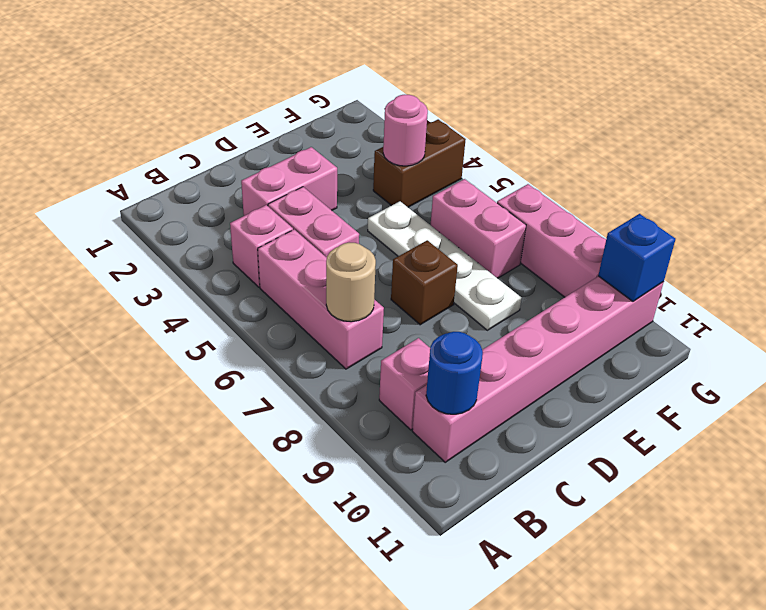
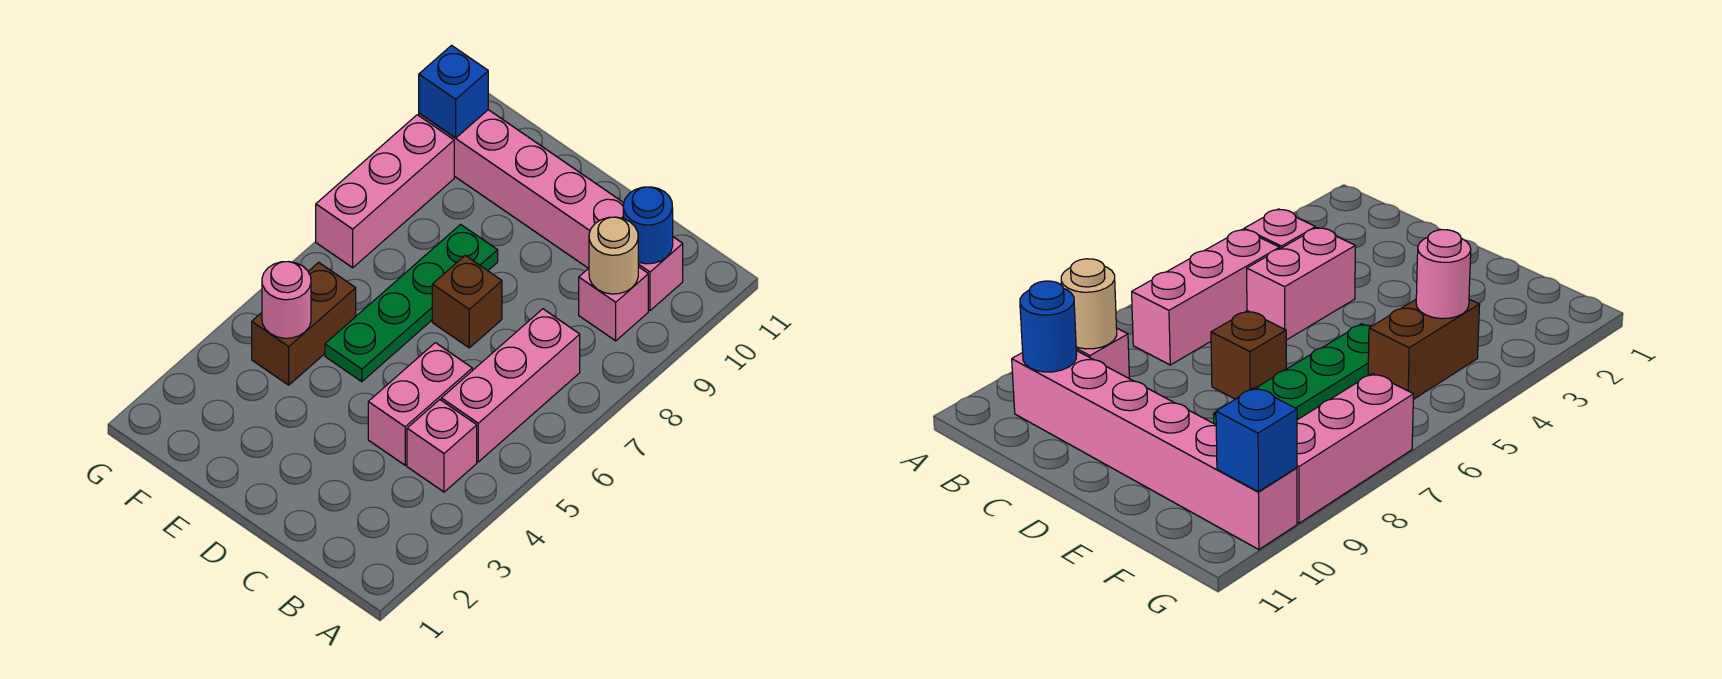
tan round brick B7 level 2 -> tan round brick B9 level 2
pink brick C3:D3 level 1 -> none
white plate E5:E8 level 1 -> green plate E5:E8 level 1
brown brick F4:G4 level 1 -> brown brick F4:F5 level 1
pink brick F6:F7 level 1 -> none

